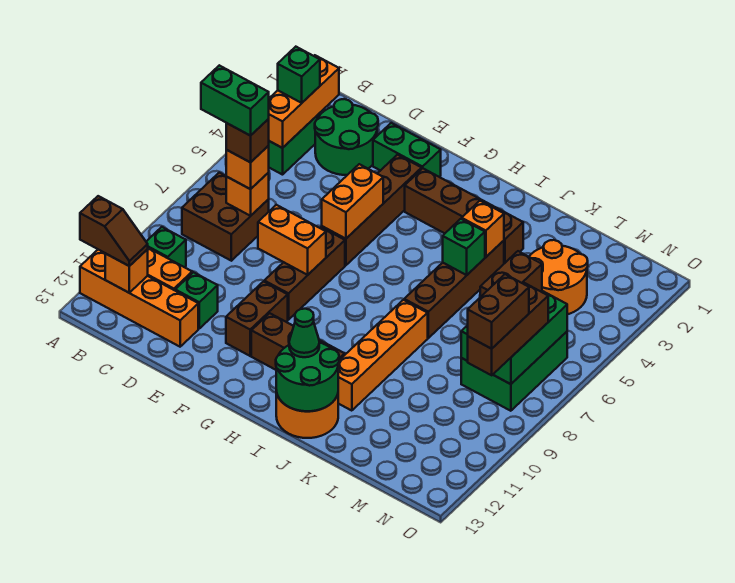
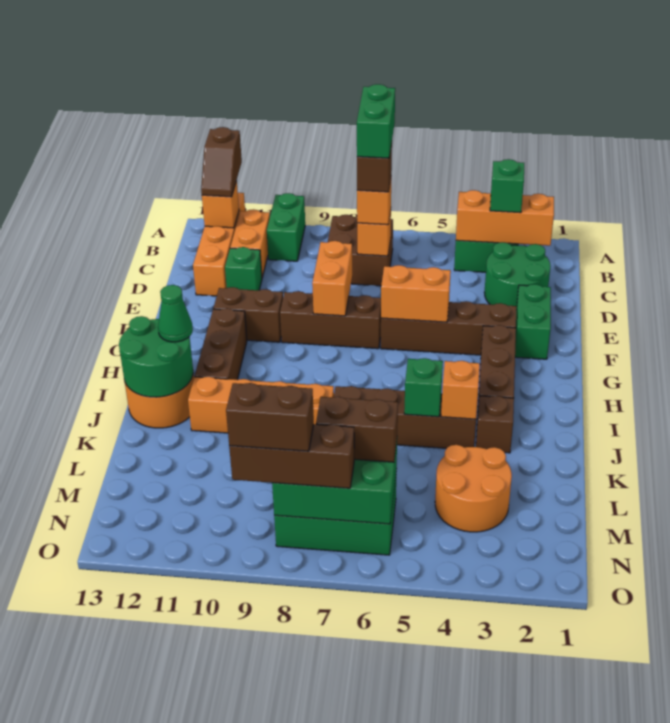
green brick B10 level 1 -> green brick A10:B10 level 1

